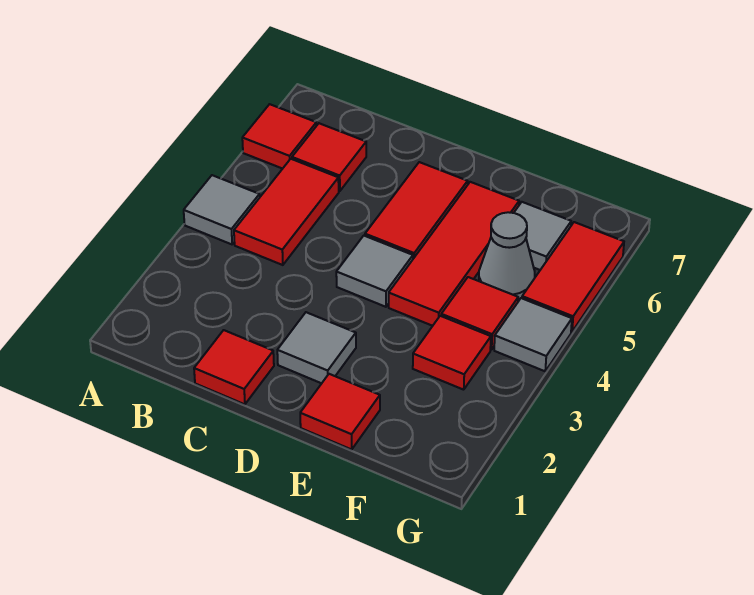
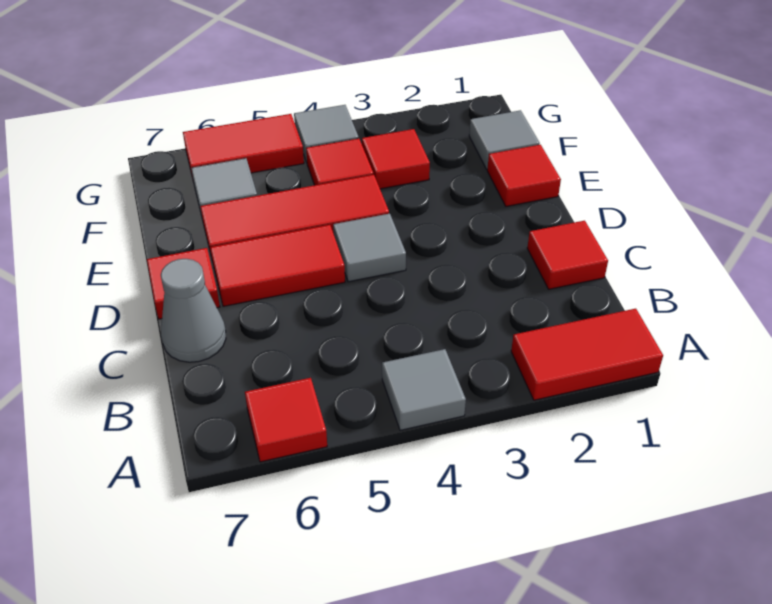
red tile B4:B5 level 1 -> red tile A1:A2 level 1
red tile B6 level 1 -> red tile D7 level 1
grey tile D2 level 1 -> grey tile F1 level 1
grey cone F5 level 1 -> grey cone C7 level 1

